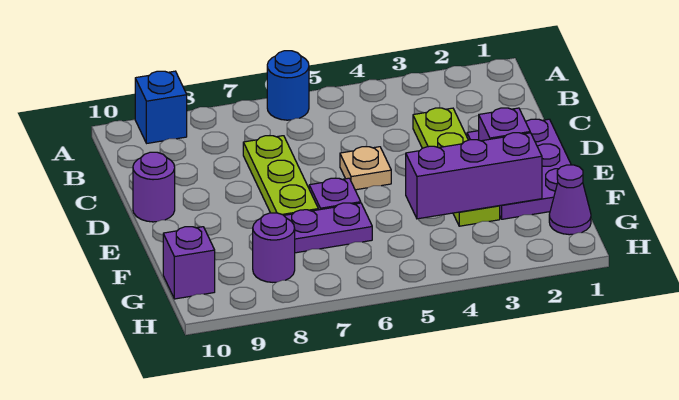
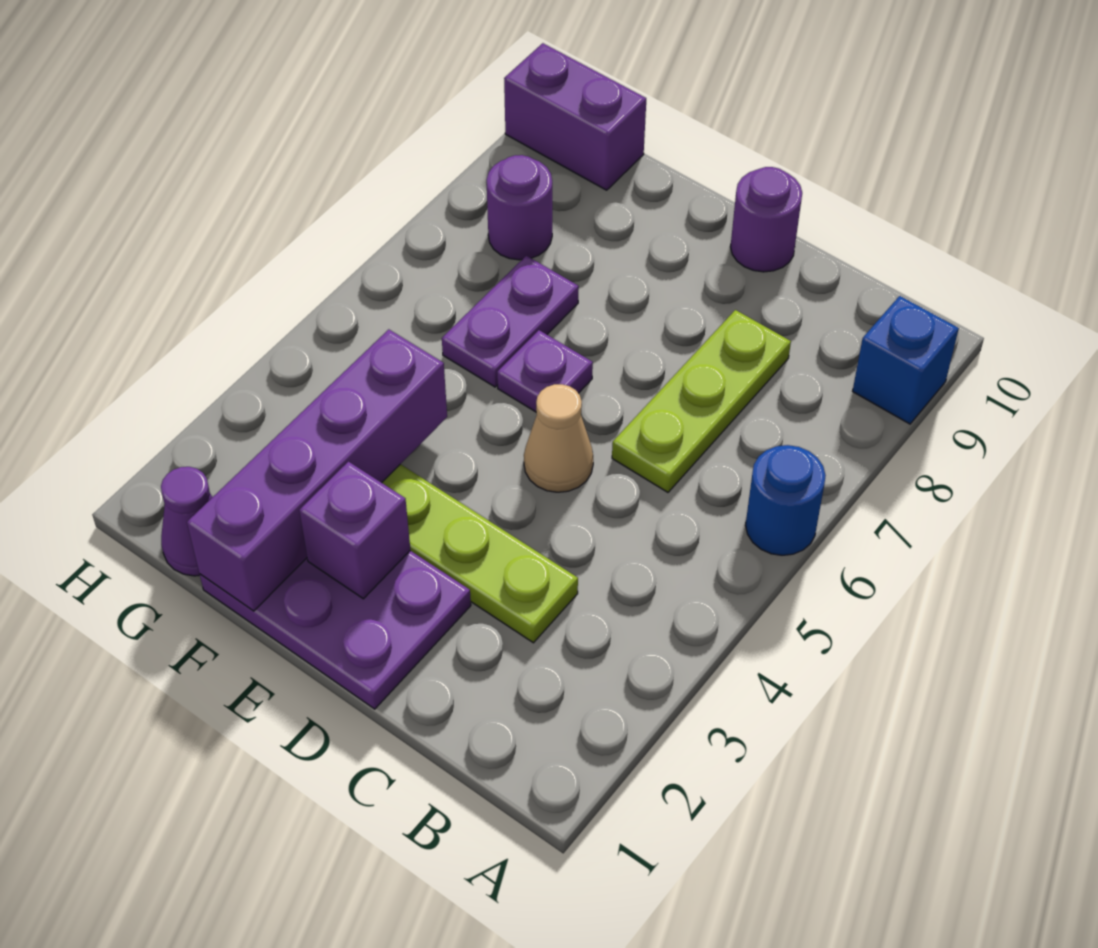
lime plate C7:E7 level 1 -> lime plate C6:C8 level 1
tan plate D5 level 1 -> tan cone D5 level 1
purple brick F2:F4 level 2 -> purple brick F1:F4 level 2
purple brick G10 level 1 -> purple brick G10:H10 level 1

